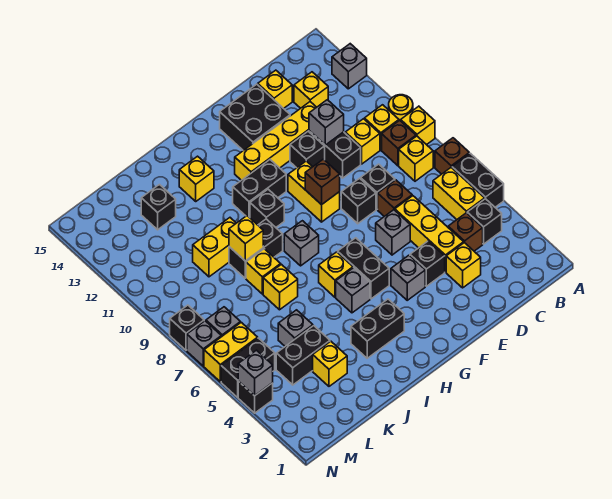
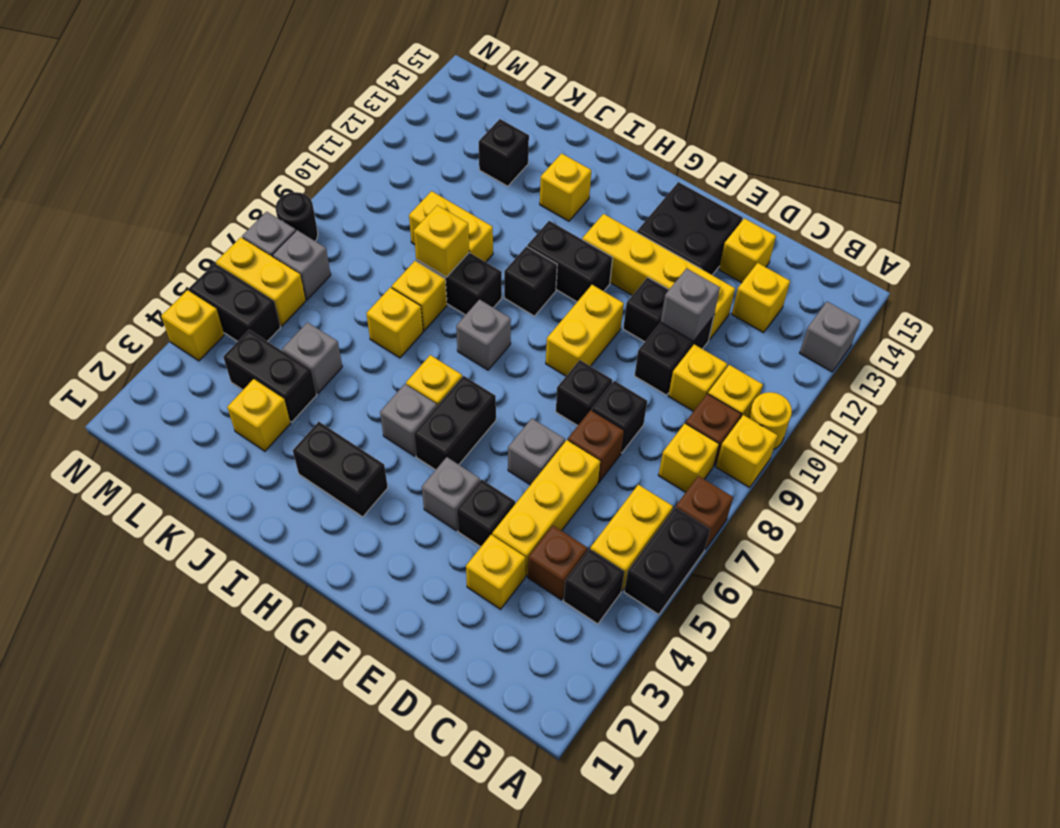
brown brick F9 level 2 -> none
black brick N4 level 1 -> yellow brick N4 level 1
grey brick N4 level 2 -> none
black brick N8 level 1 -> black round brick N8 level 1

